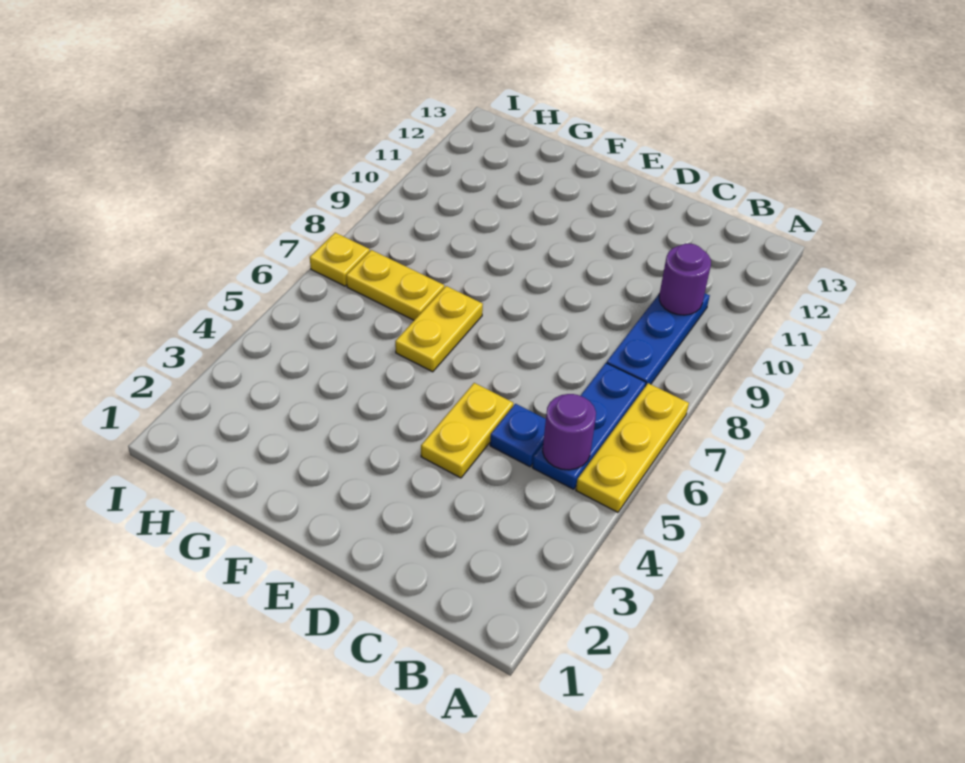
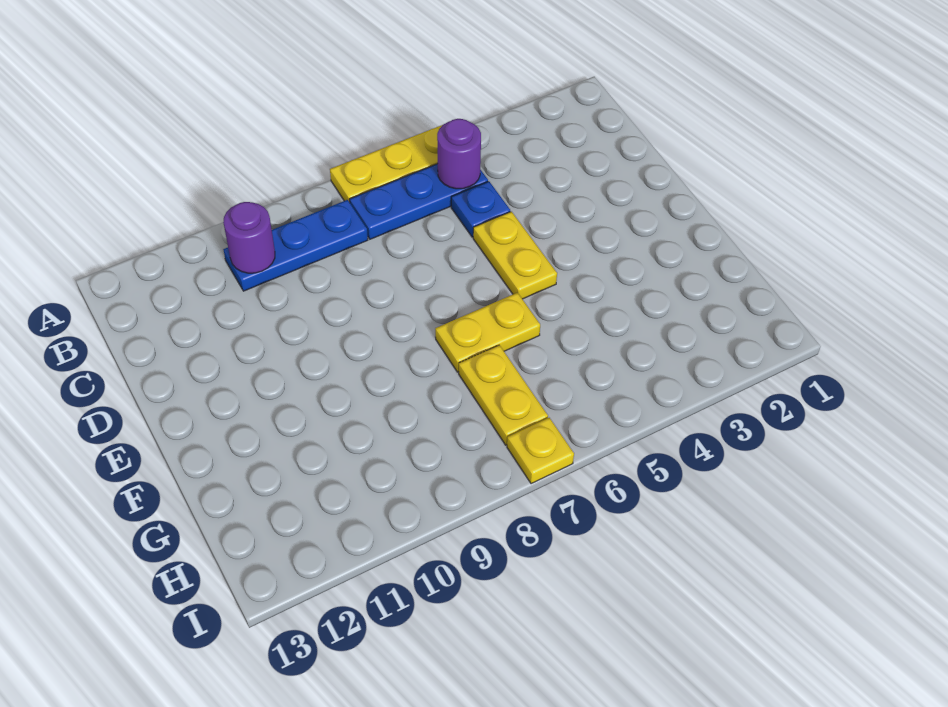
yellow plate D4:D5 level 1 -> yellow plate D5:E5 level 1

